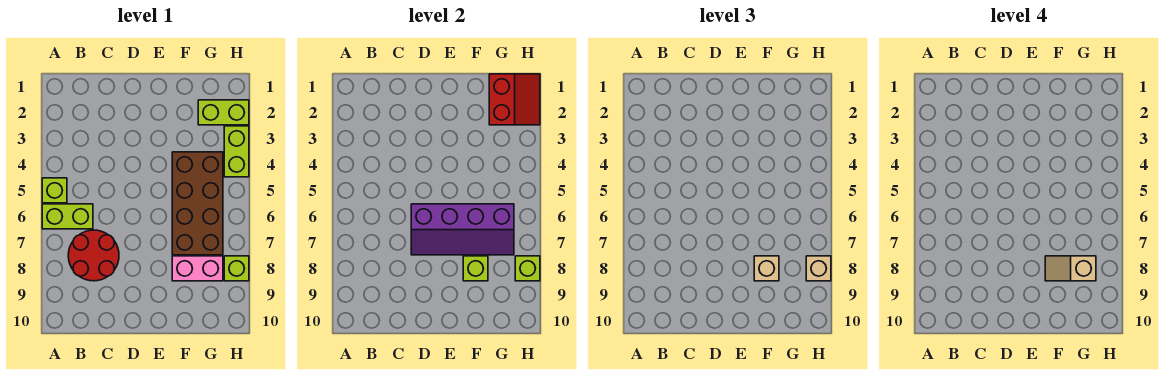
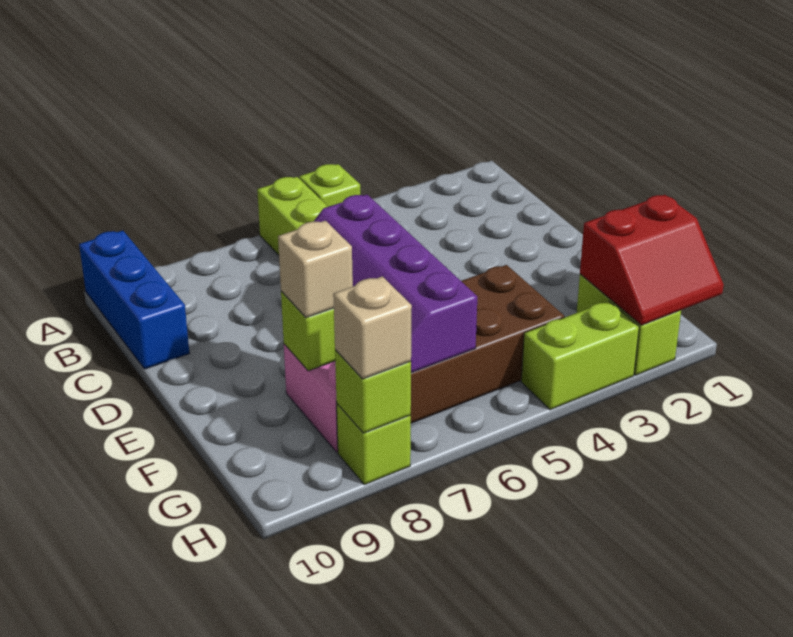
none -> blue brick A10:C10 level 1
red round brick B7:C8 level 1 -> none
tan slope F8:G8 level 4 top G -> none

